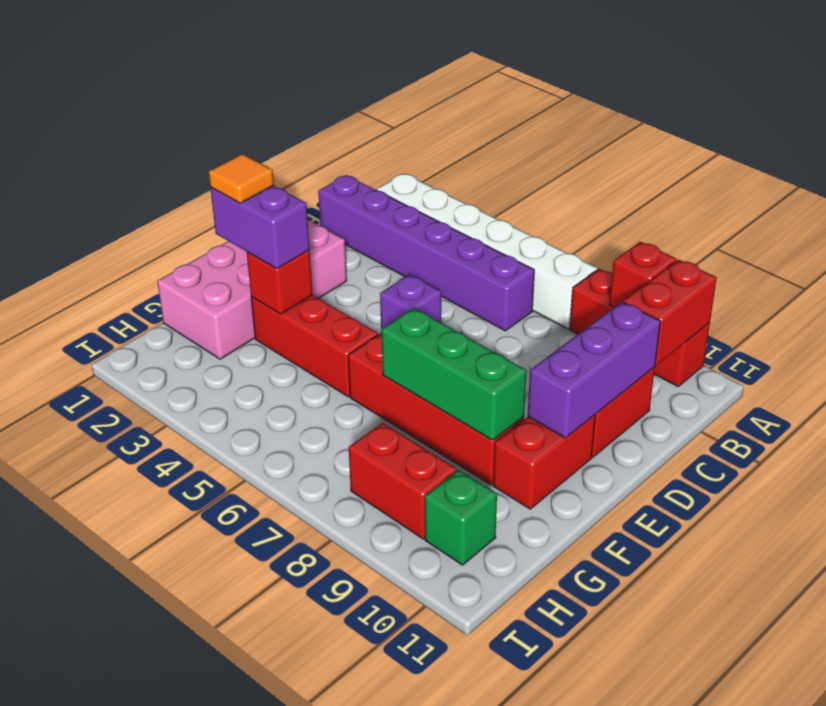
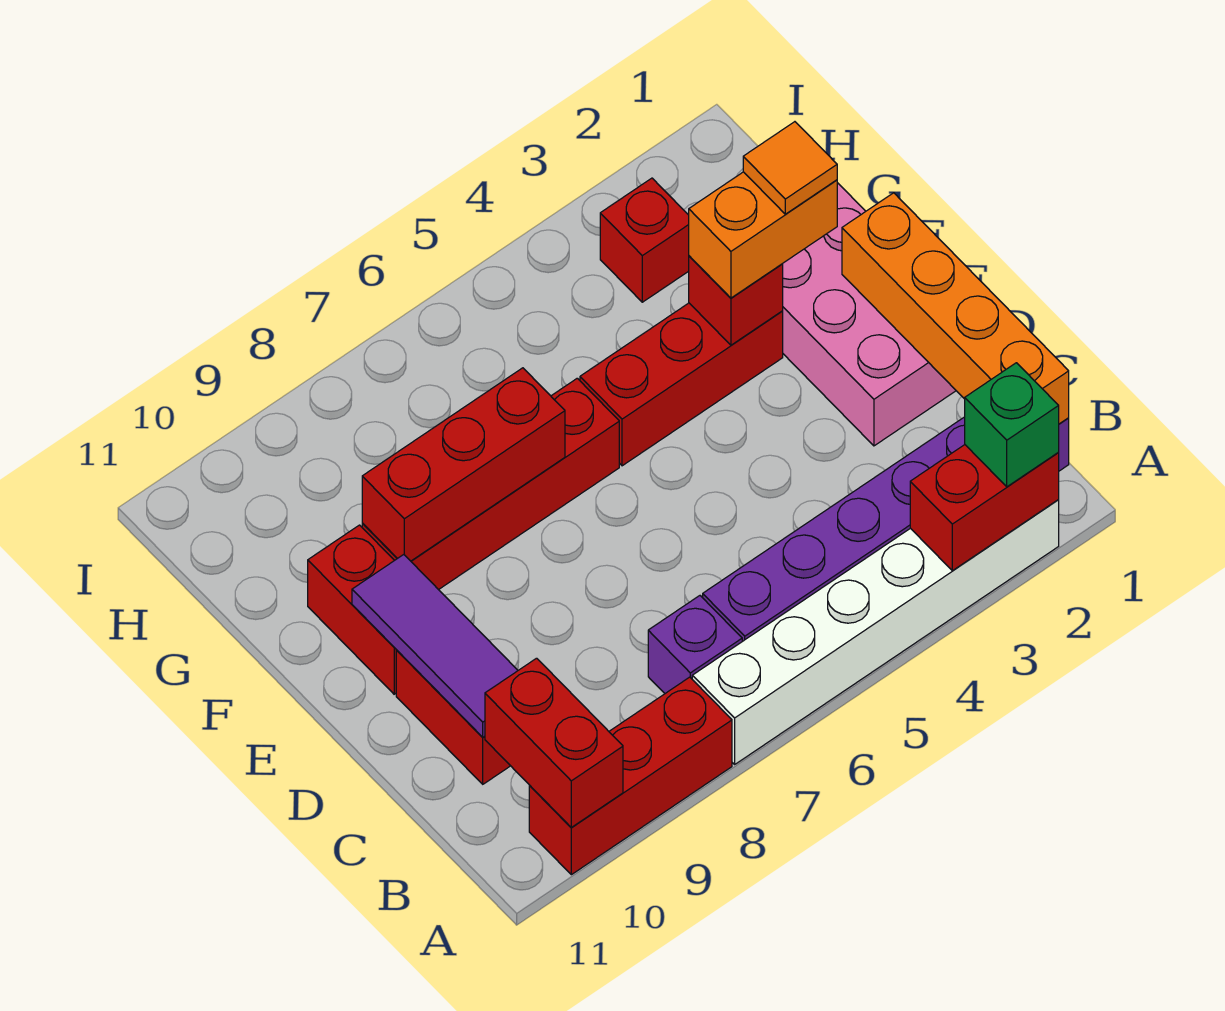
red brick A9 level 2 -> red brick H3 level 1
none -> orange brick B1:E1 level 2
purple brick C10:E10 level 2 -> purple tile C10:E10 level 2
purple brick D5 level 1 -> purple brick B7 level 1
purple brick F2:F3 level 3 -> orange brick F2:F3 level 3
green brick F7:F9 level 2 -> red brick F7:F9 level 2
red brick H8:H9 level 1 -> red brick A2:A3 level 2
green brick H10 level 1 -> green brick A2 level 3

